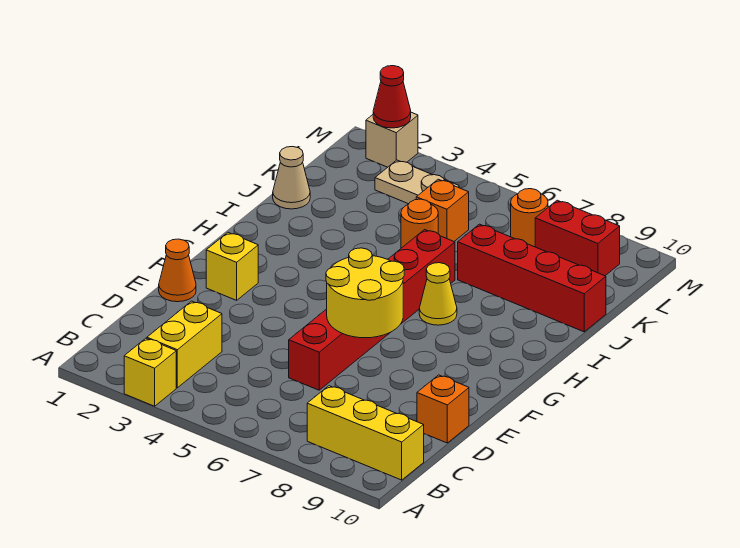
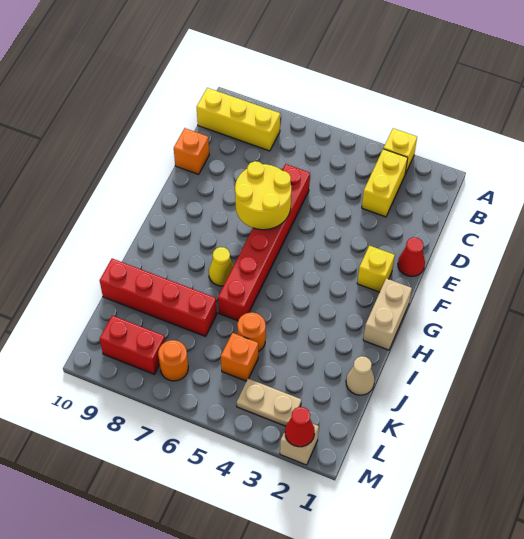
orange cone E1 level 1 -> red cone E1 level 1
none -> tan brick G1:H1 level 1

